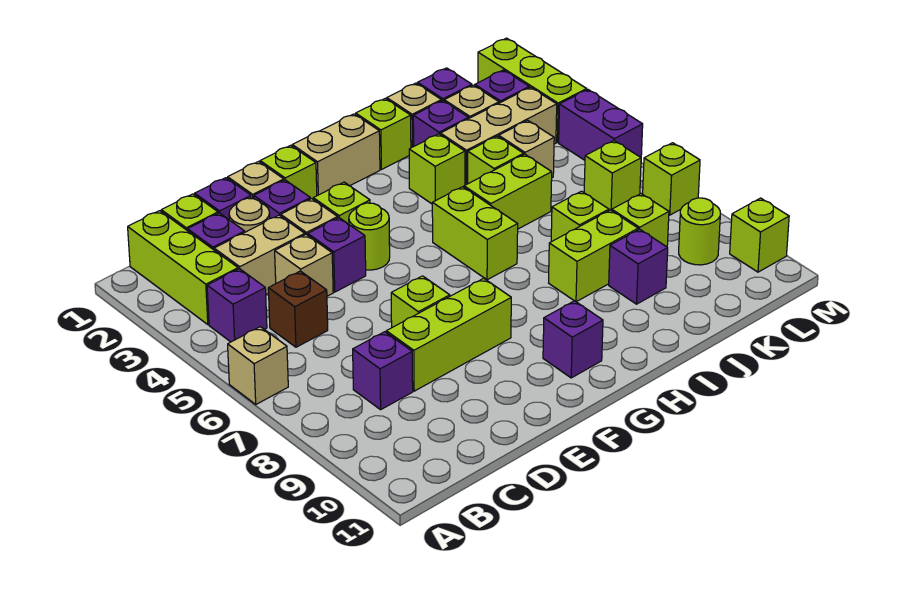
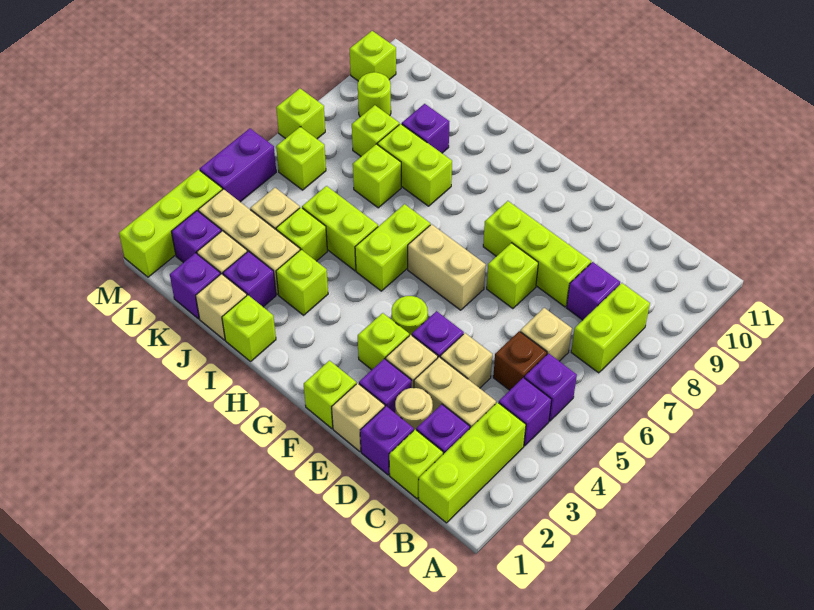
tan brick A6 level 1 -> tan brick C6 level 1
none -> lime brick B7:B8 level 1
tan brick G1:H1 level 1 -> tan brick F6:G6 level 1
purple brick G10 level 1 -> purple brick B5 level 1

